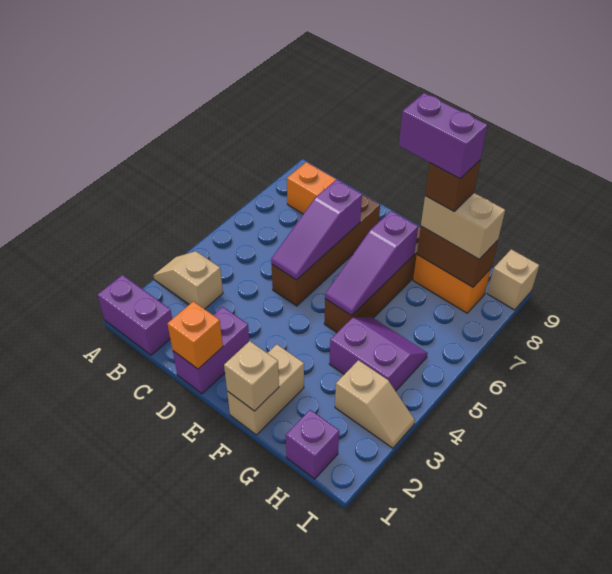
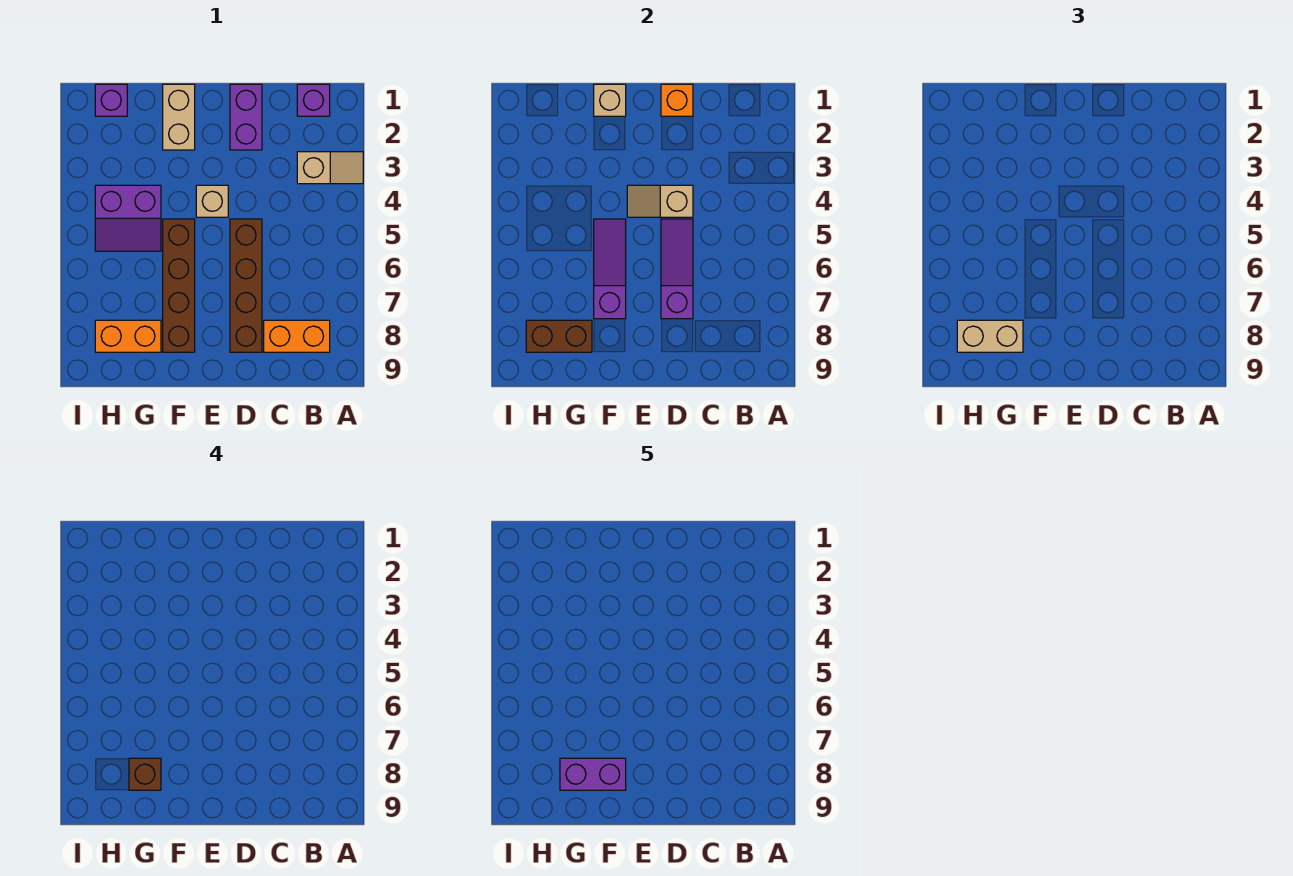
purple brick A1:B1 level 1 -> purple brick B1 level 1
tan slope H3:I3 level 1 top H -> tan slope D4:E4 level 2 top D
tan brick I9 level 1 -> tan brick E4 level 1

